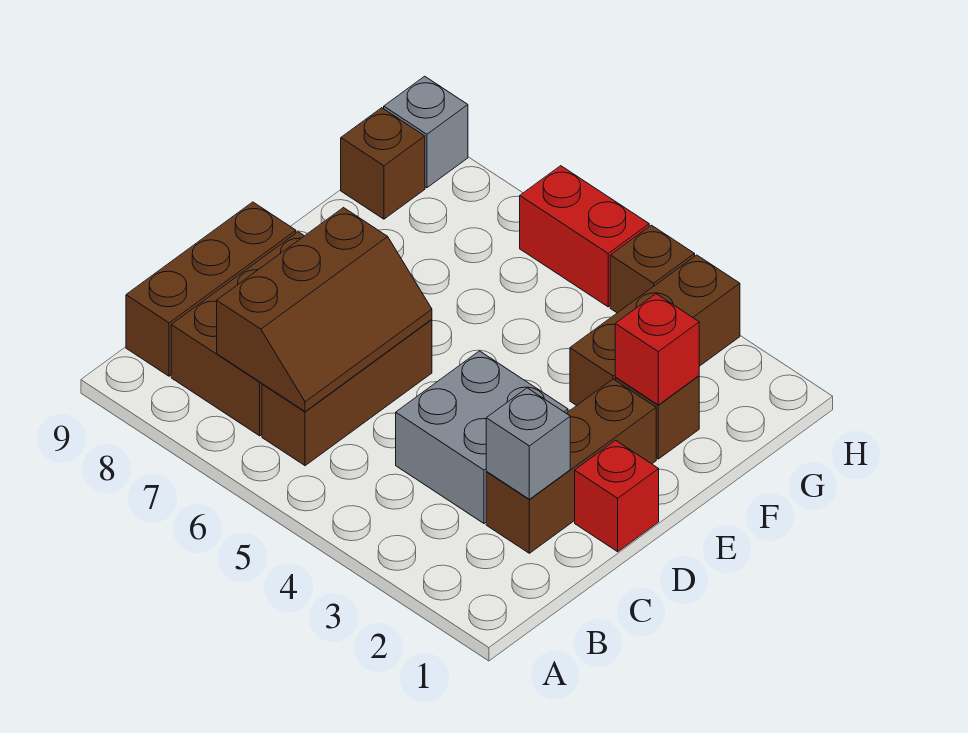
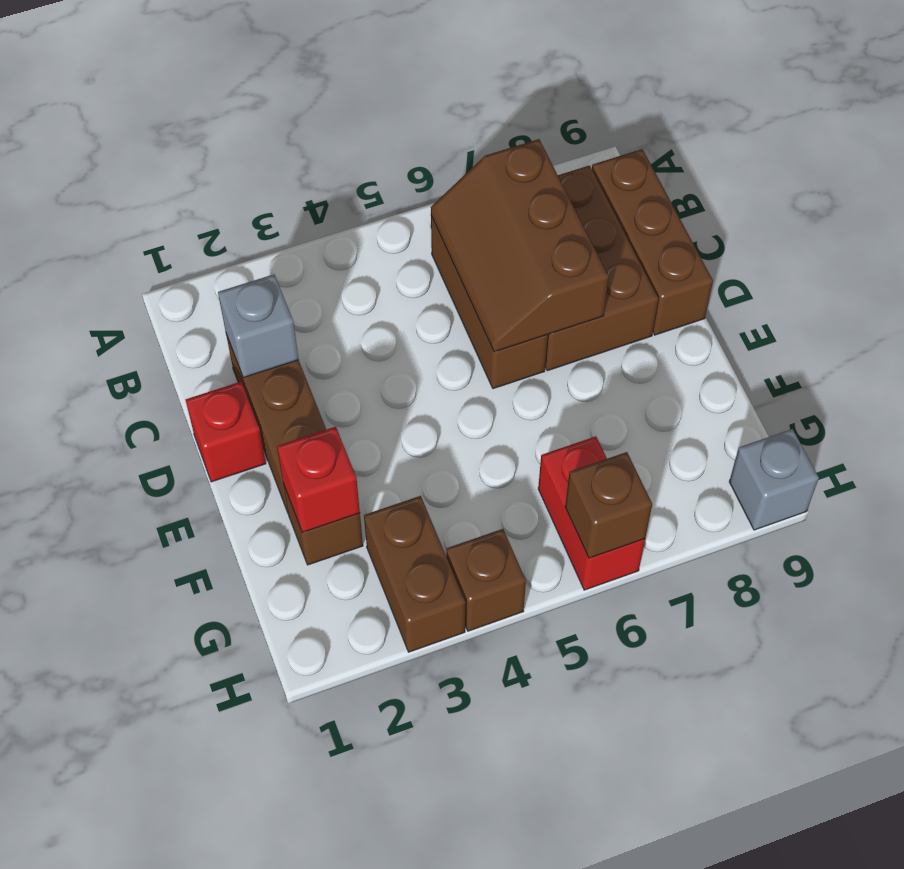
grey brick C3:D4 level 1 -> none
brown brick F3:H3 level 1 -> brown brick G3:H3 level 1
brown brick G9 level 1 -> brown brick H6 level 2
red brick H5:H6 level 1 -> red brick G6:H6 level 1

